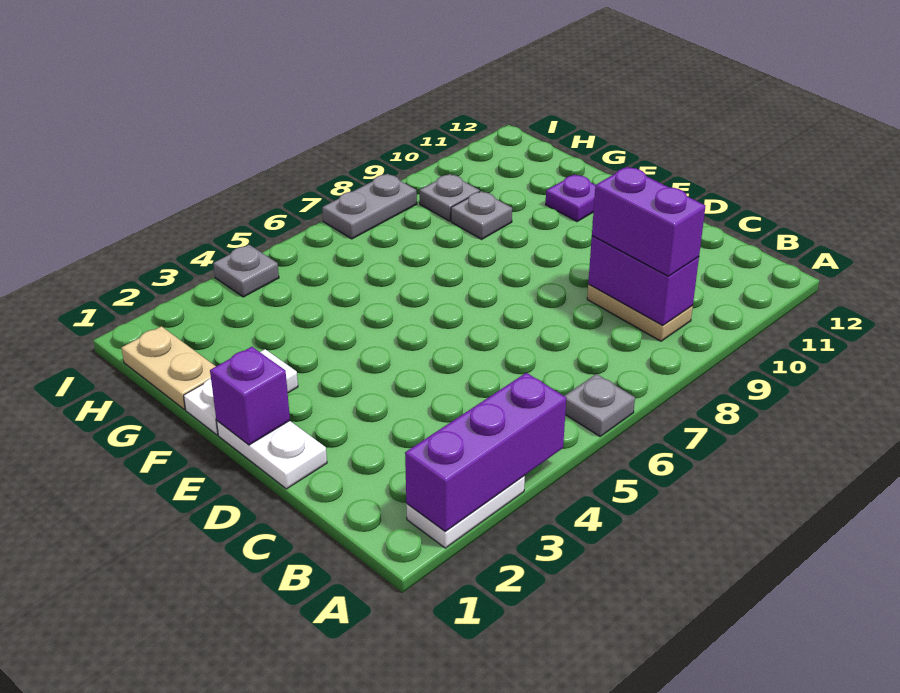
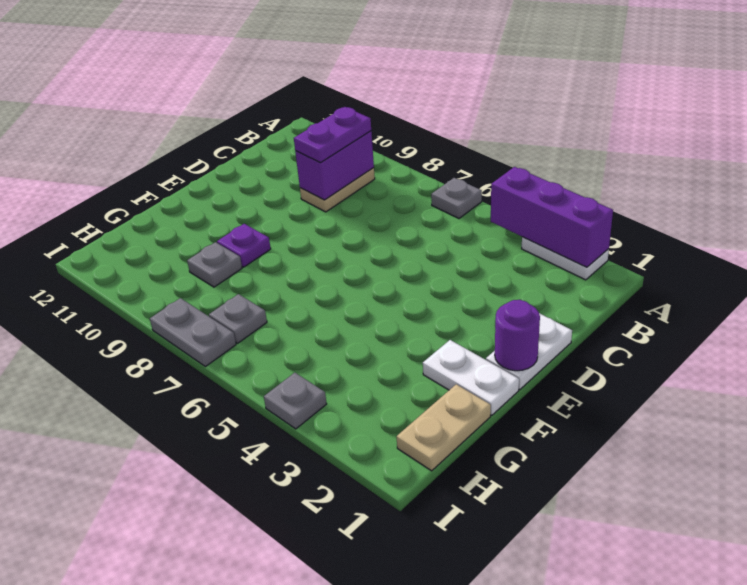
purple brick B9:C9 level 3 -> purple plate B9:C9 level 3
purple brick E1 level 2 -> purple round brick E1 level 2
purple plate F11 level 1 -> purple plate F9 level 1
grey plate H9 level 1 -> grey plate H7 level 1

